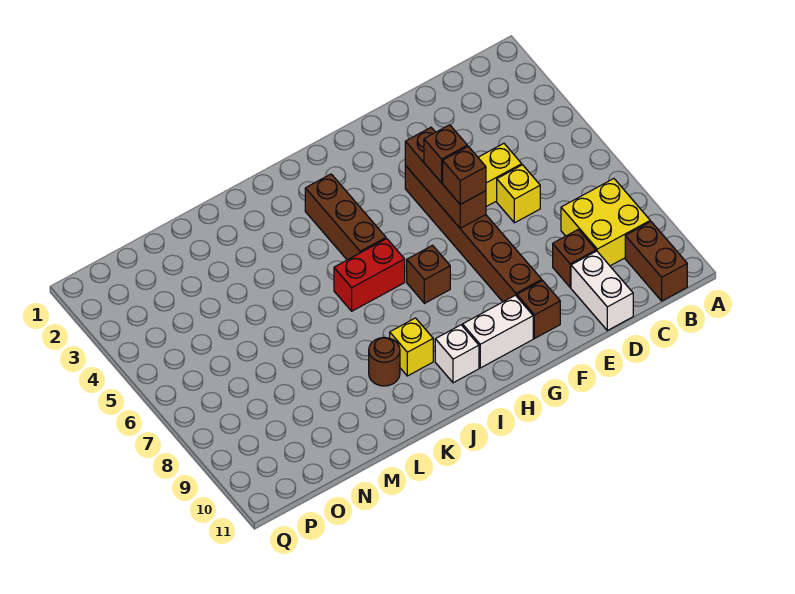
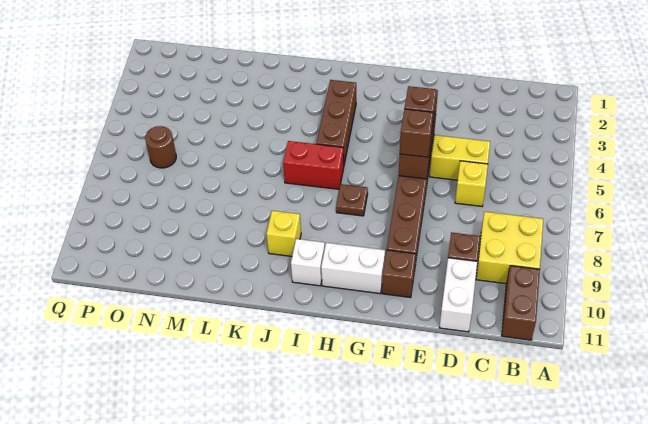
brown brick H7 level 1 -> brown plate H7 level 1
brown round brick K9 level 1 -> brown round brick O6 level 1

